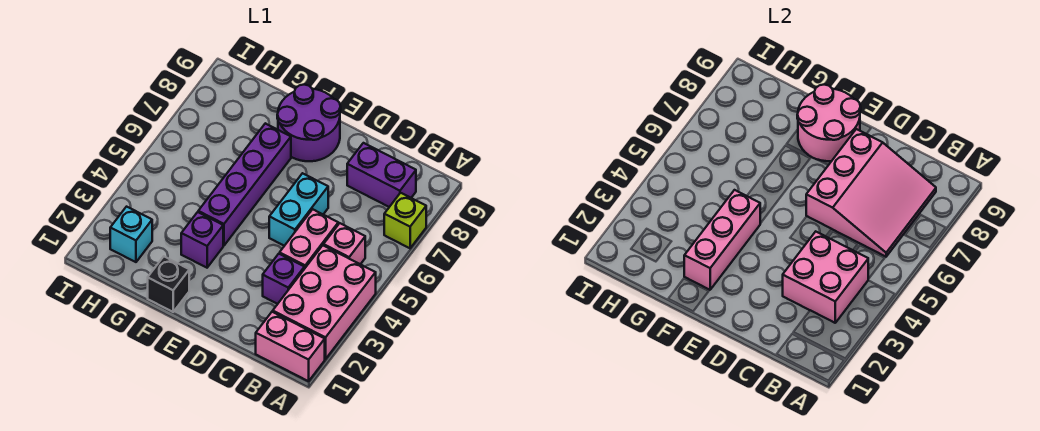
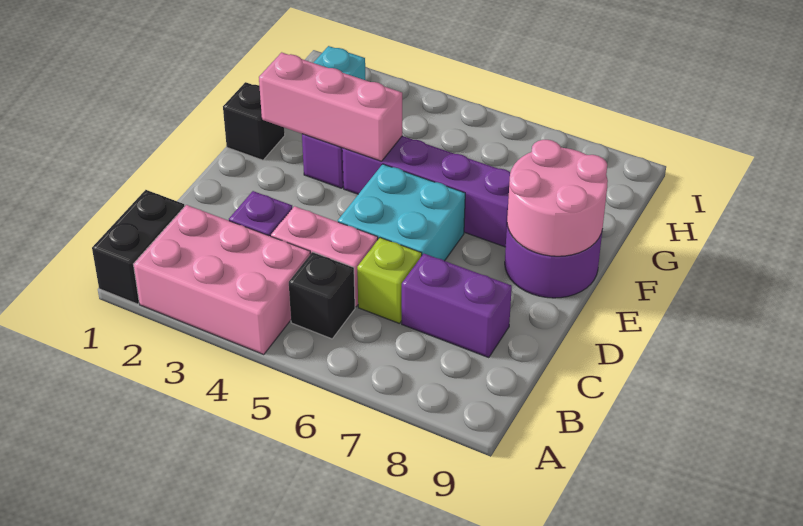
pink brick A1:B1 level 1 -> black brick A1:B1 level 1
lime brick A7 level 1 -> lime brick C6 level 1
pink brick B3:C4 level 2 -> none
pink brick B5 level 1 -> black brick B5 level 1
pink slope B6:D8 level 2 top D -> none
purple brick B8:C8 level 1 -> purple brick C7:C8 level 1
cyan brick D5:D6 level 1 -> cyan brick D5:E6 level 1

